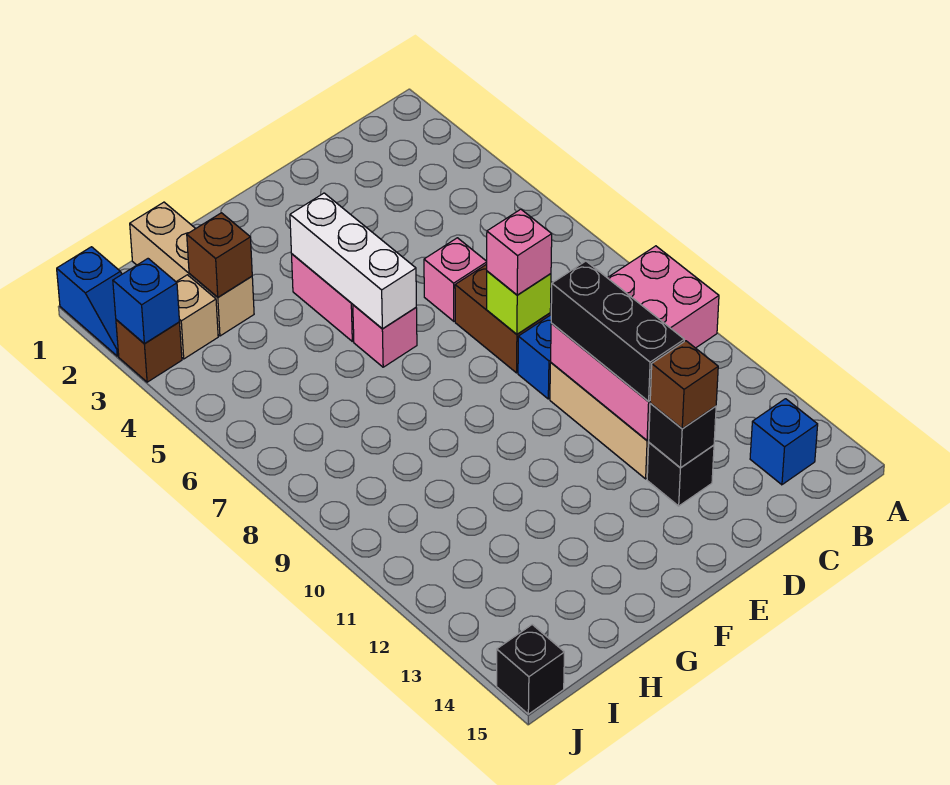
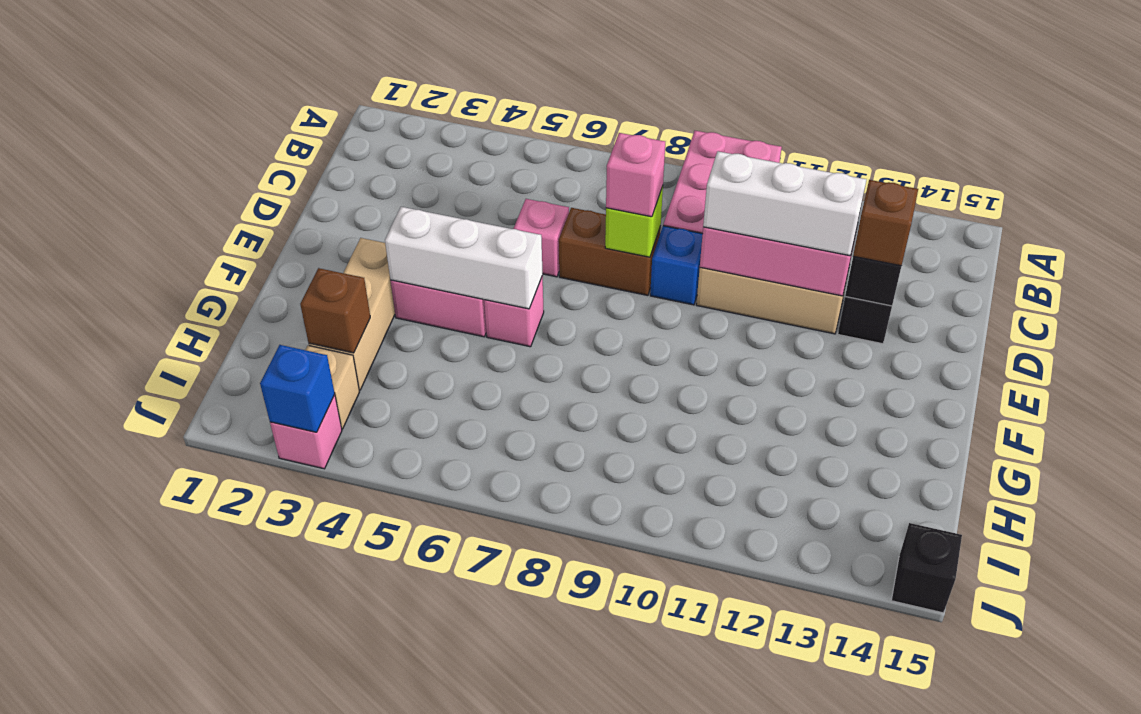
blue brick B14 level 1 -> none
black brick D10:D12 level 3 -> white brick D10:D12 level 3
tan brick H1:H3 level 1 -> tan brick F3:H3 level 1
blue slope J1:J2 level 1 top 1 -> none
brown brick J3 level 1 -> pink brick J3 level 1

